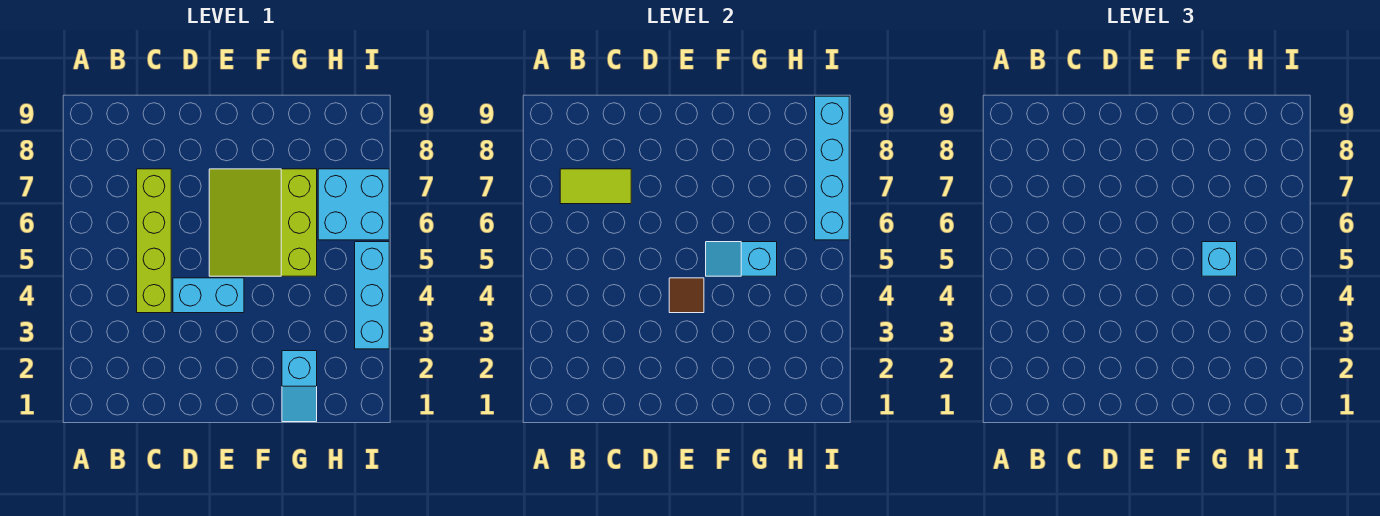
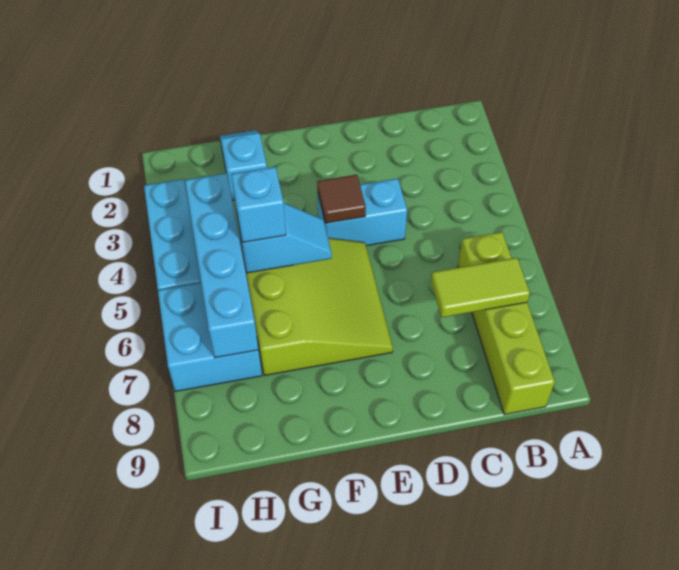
lime brick C4:C7 level 1 -> lime brick B6:B9 level 1
cyan brick I6:I9 level 2 -> cyan brick H4:H7 level 2

